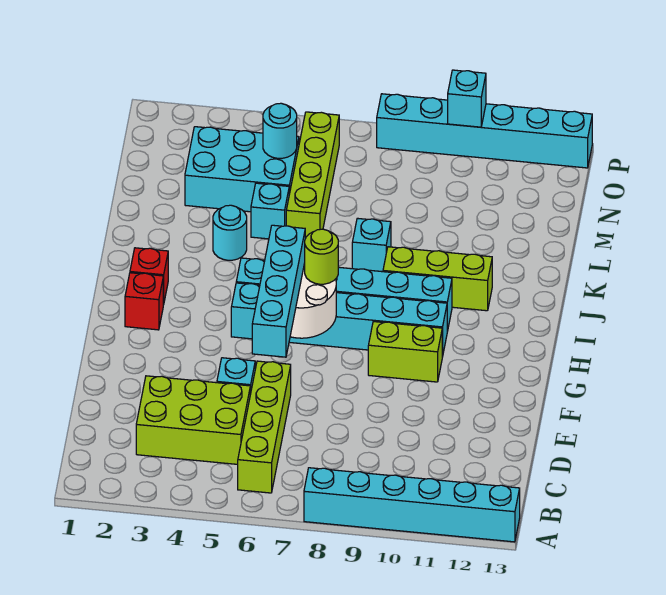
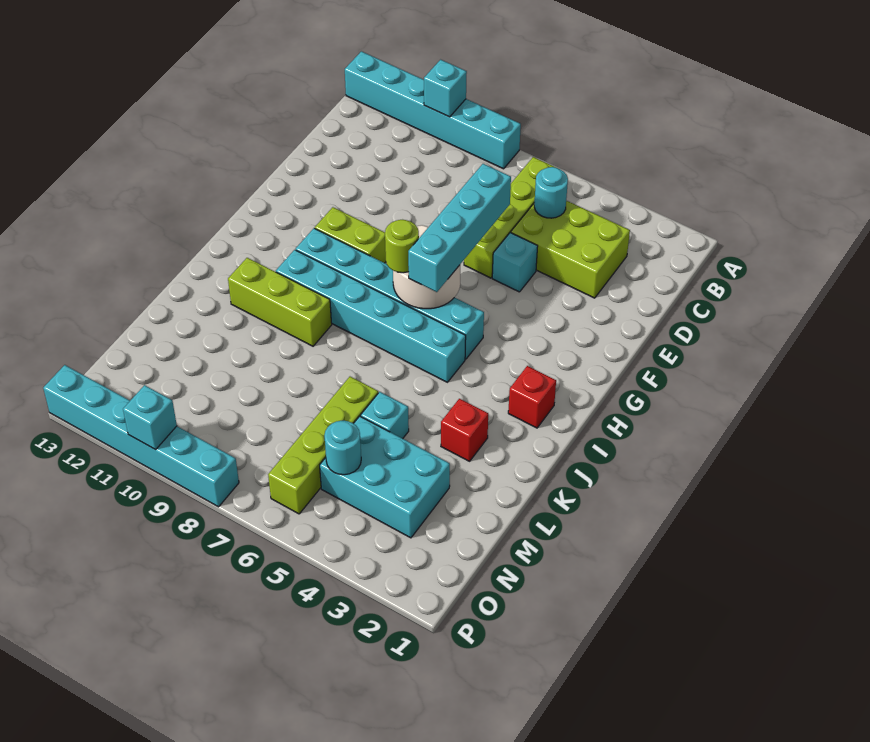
red brick H2 level 1 -> red brick K3 level 1
cyan round brick K4 level 1 -> cyan round brick C5 level 2
cyan brick K8 level 1 -> cyan brick A10 level 2

